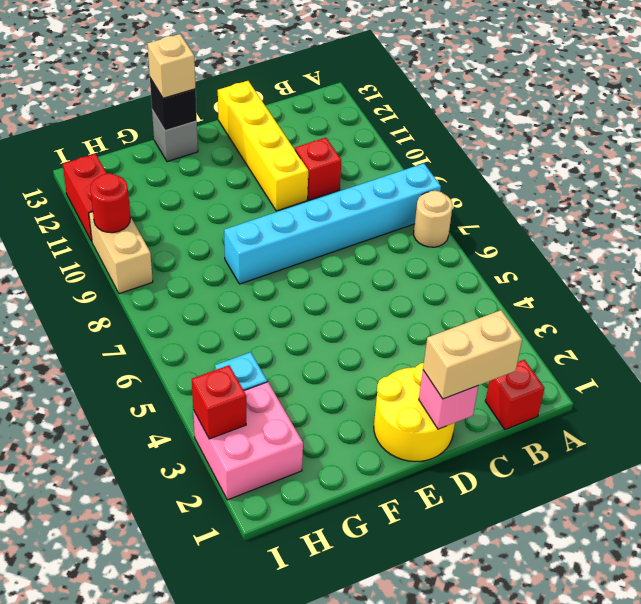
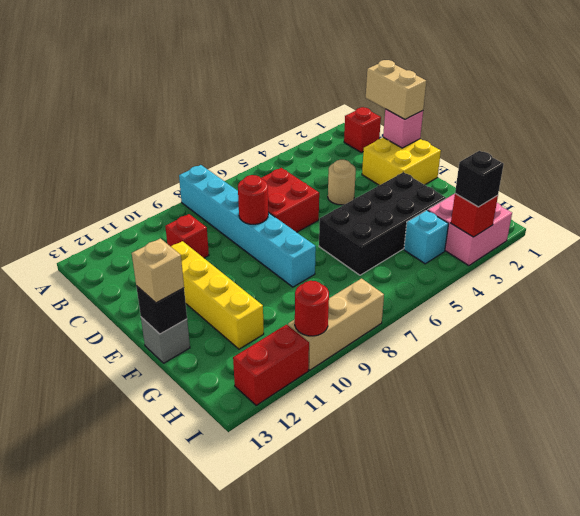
tan round brick A7 level 1 -> tan round brick D4 level 1
none -> red brick C6:D7 level 1
yellow round brick D1:E2 level 1 -> yellow brick D1:E2 level 1
none -> red round brick D8 level 2
yellow brick D10:D13 level 1 -> yellow brick D11:G11 level 1
none -> black brick F3:G6 level 1
none -> black brick I3 level 3
tan brick I9:I10 level 1 -> tan brick I8:I10 level 1

